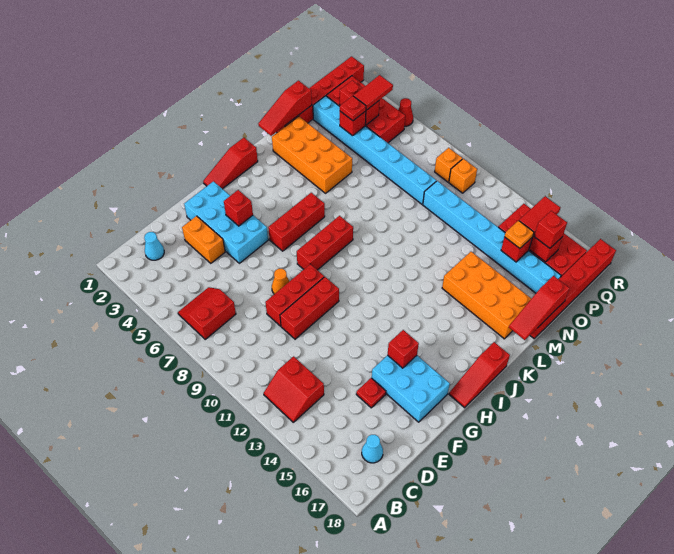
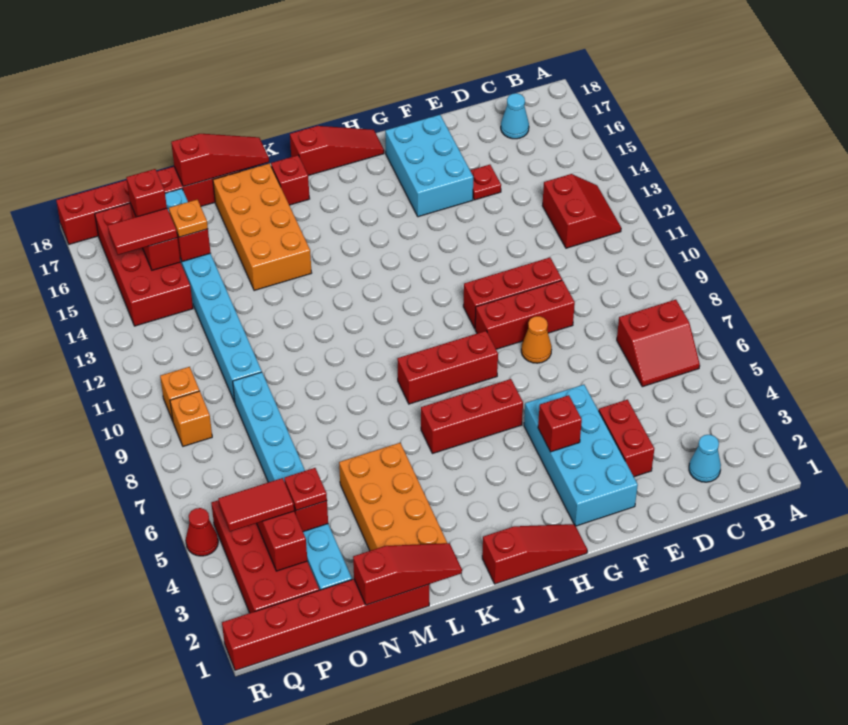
orange brick E3:E4 level 1 -> red brick E3:E4 level 1
red brick G15 level 2 -> red brick K17 level 1

